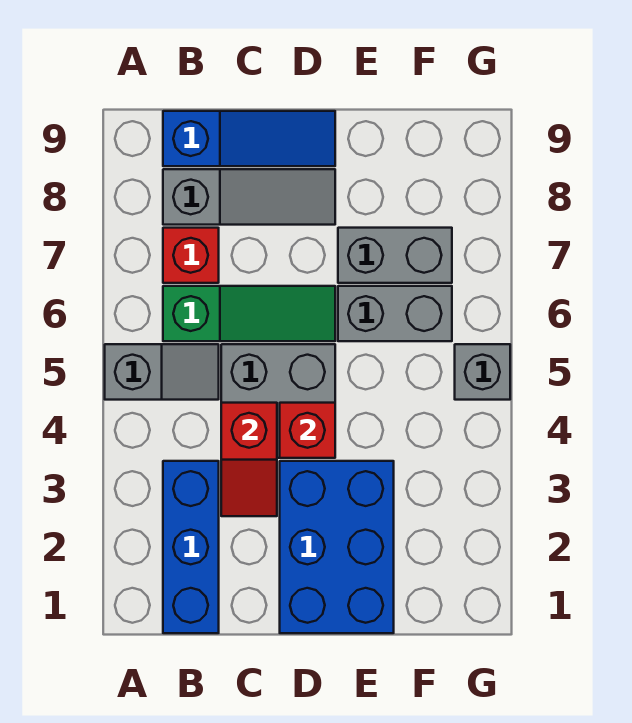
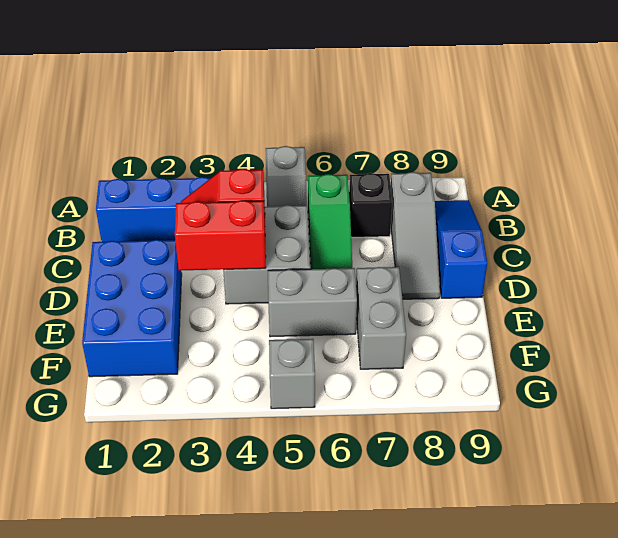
red brick B7 level 1 -> black brick B7 level 1
blue slope B9:D9 level 1 top B -> blue slope B9:D9 level 1 top D
blue brick D1:E3 level 1 -> blue brick D1:F2 level 1
red brick D4 level 2 -> red brick D3:D4 level 2
grey brick E6:F6 level 1 -> grey brick E5:E6 level 1

